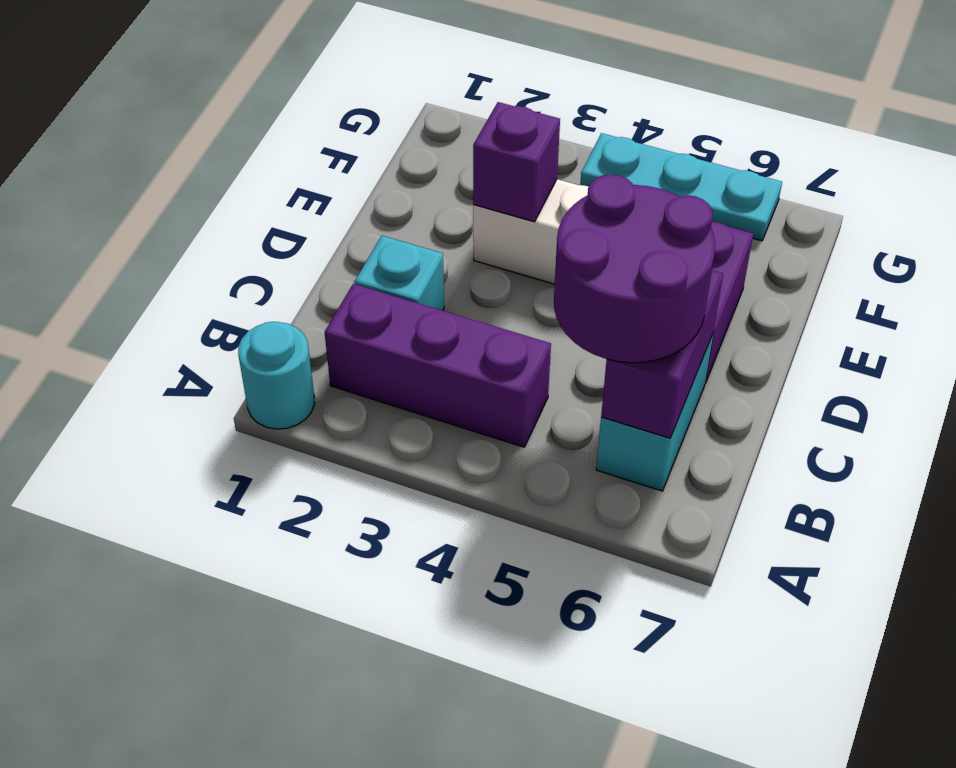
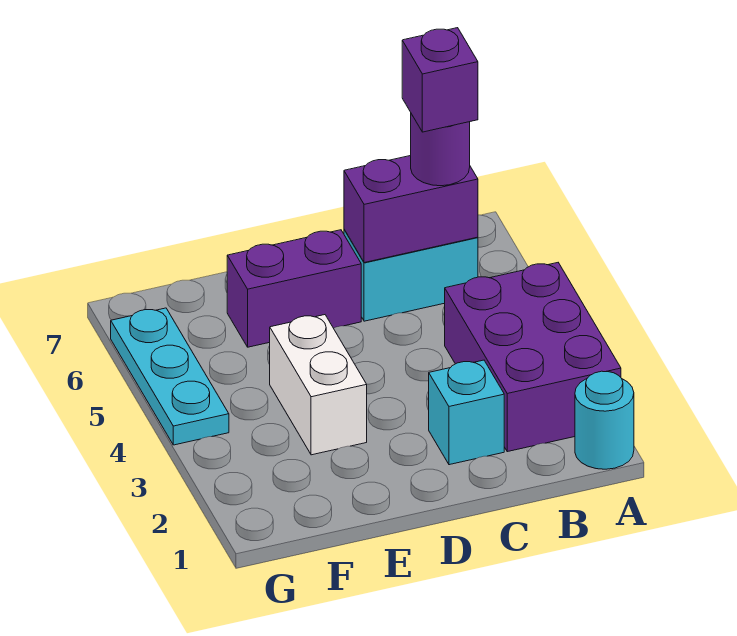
purple brick B2:B4 level 1 -> purple brick A2:B4 level 1
purple round brick B5:C6 level 3 -> purple round brick B6 level 3
purple brick E3 level 2 -> purple brick B6 level 4

